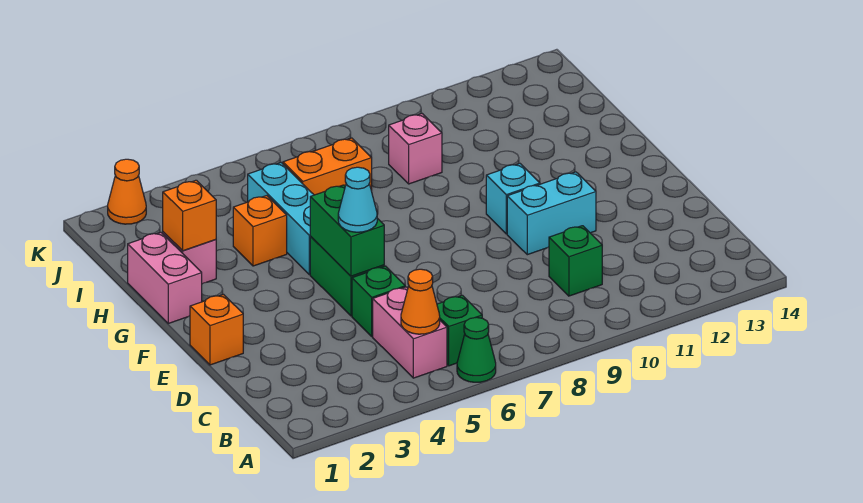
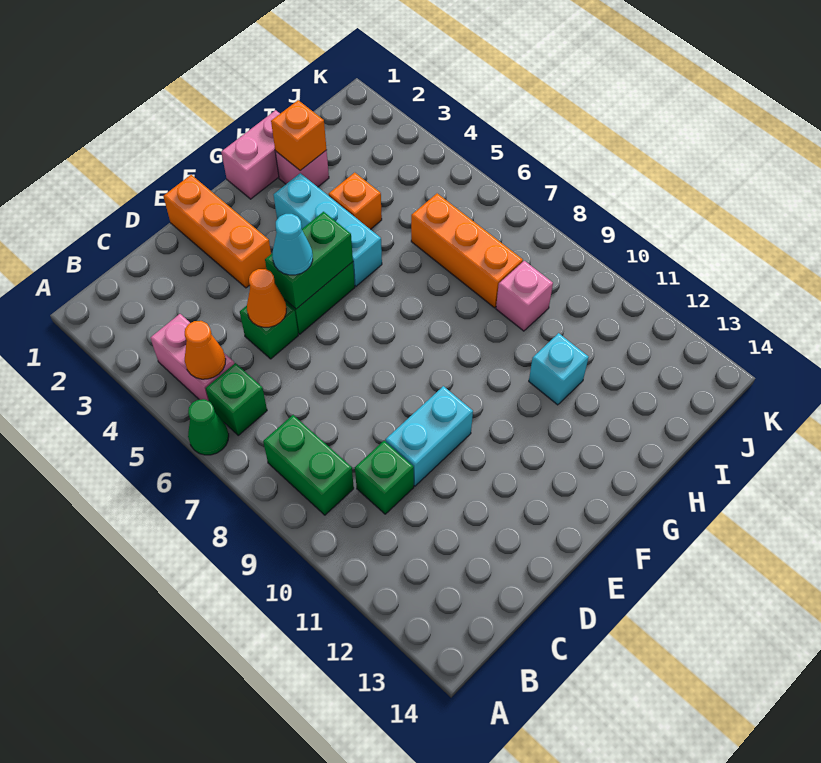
pink brick B5:C5 level 1 -> pink brick B4:B5 level 1
none -> green brick B8:B9 level 1
orange brick E1 level 1 -> orange brick E1:E3 level 1
cyan brick E10:E11 level 1 -> cyan brick D10:E10 level 1
cyan brick F10 level 1 -> cyan brick H11 level 1
cyan brick G5:I5 level 1 -> cyan brick G3:G5 level 1
orange brick I6:I7 level 1 -> orange brick I6:I8 level 1
orange cone K2 level 1 -> orange cone D5 level 2

